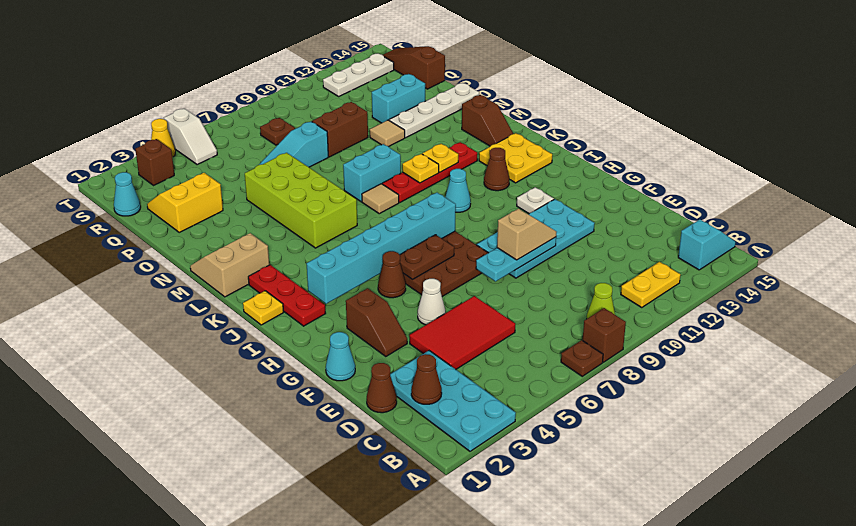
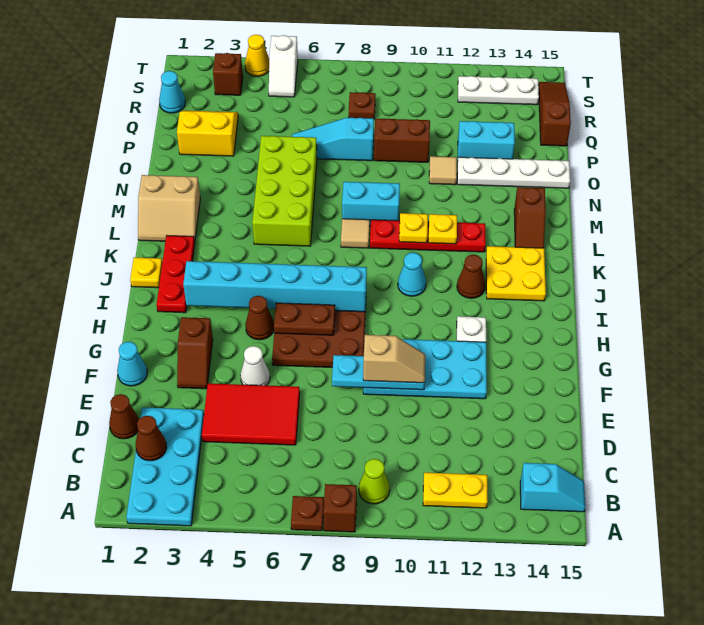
tan slope L1:M2 level 1 top L -> tan slope L1:M2 level 1 top M

